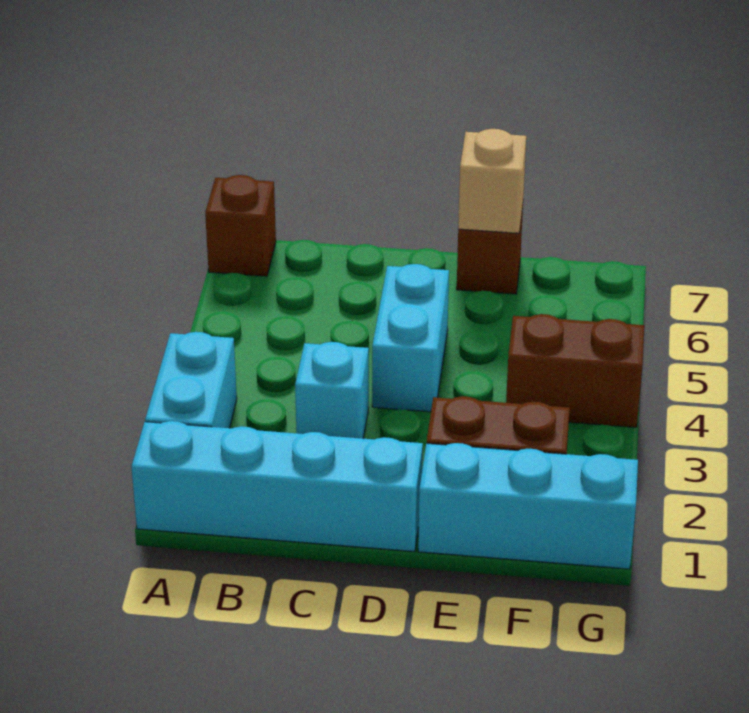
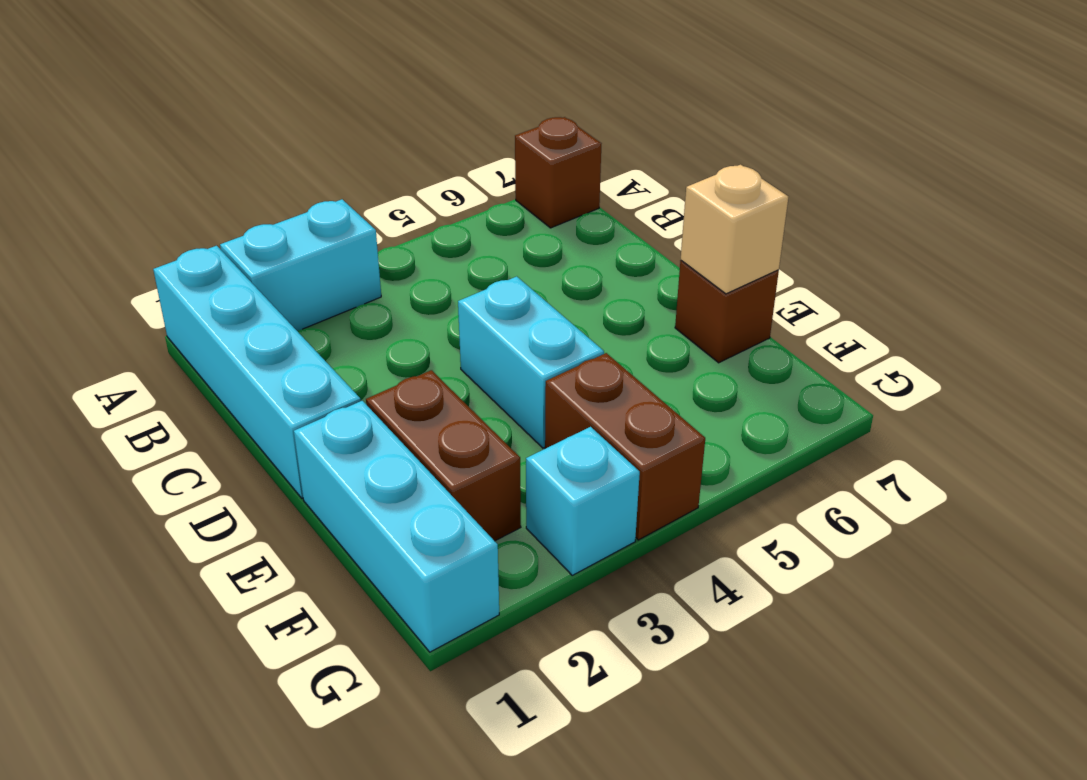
cyan brick C3 level 1 -> cyan brick G3 level 1
cyan brick D4:D5 level 1 -> cyan brick D4:E4 level 1

